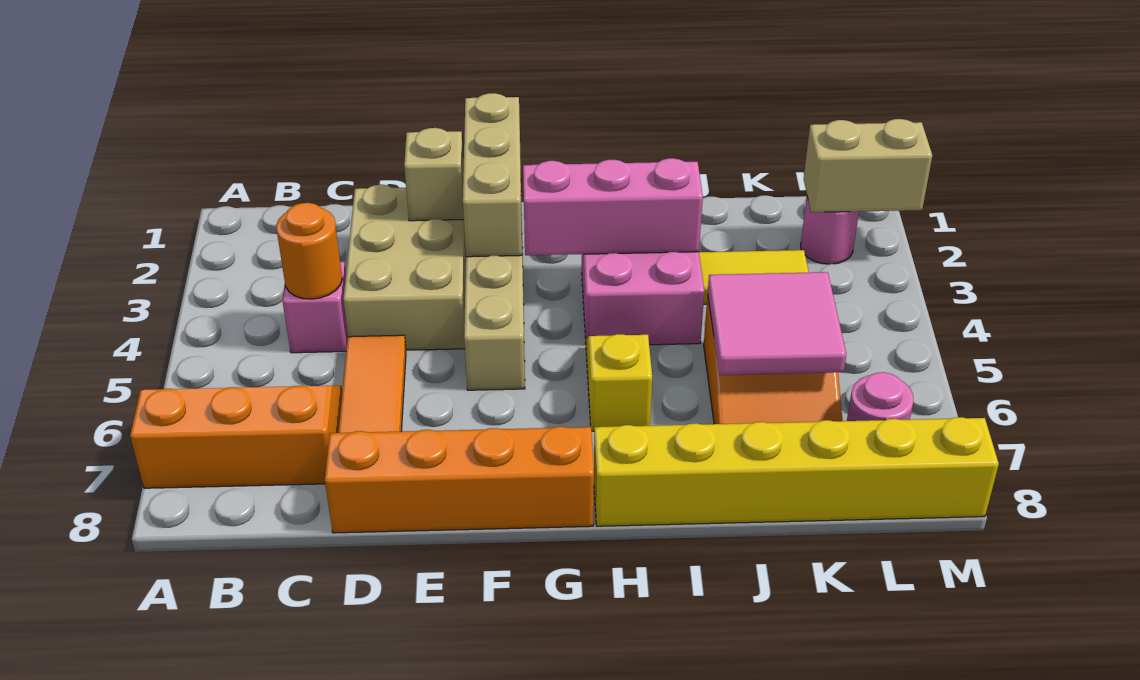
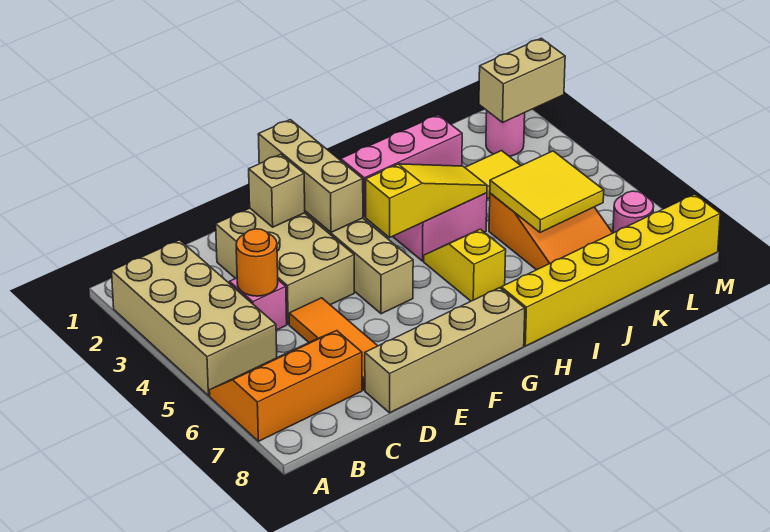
none -> tan brick A2:B5 level 1
orange brick D8:G8 level 1 -> tan brick D8:G8 level 1
none -> yellow slope G4:I4 level 2 top G
pink tile J5:K6 level 2 -> yellow tile J5:K6 level 2

